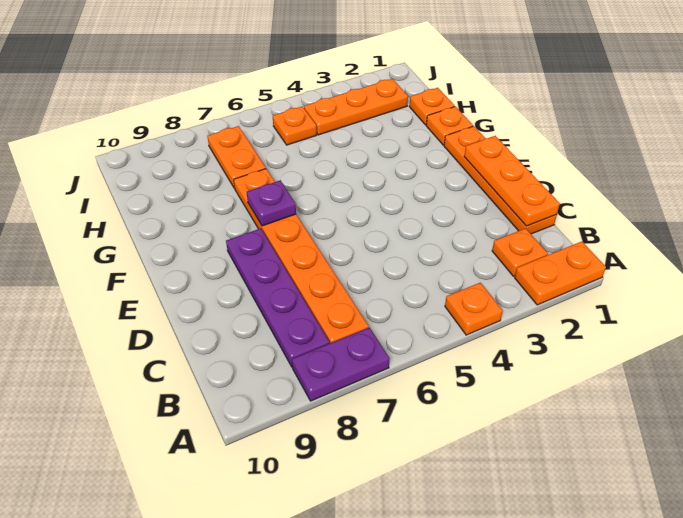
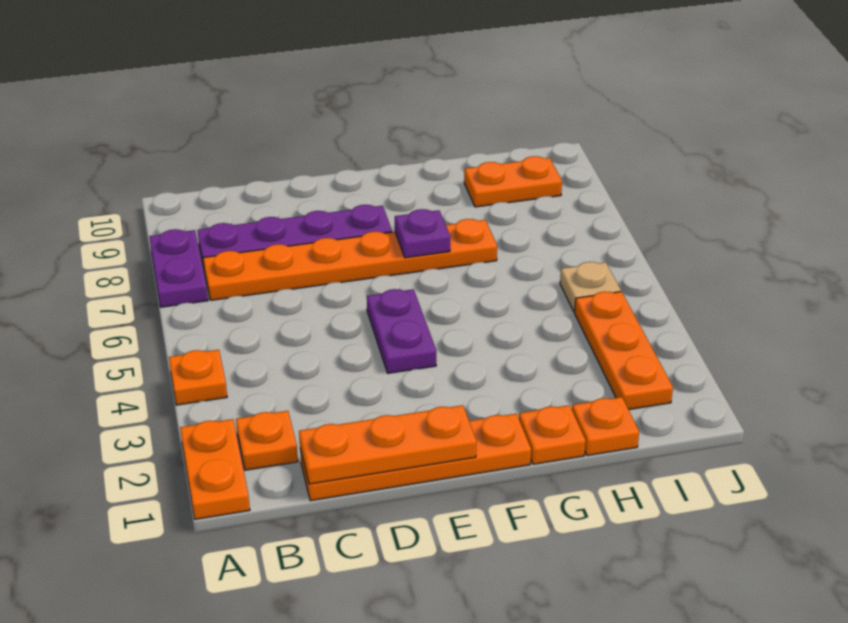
none -> purple plate E4:E5 level 1
orange plate H7:I7 level 1 -> orange plate H9:I9 level 1
orange plate I5 level 1 -> tan plate I5 level 1

